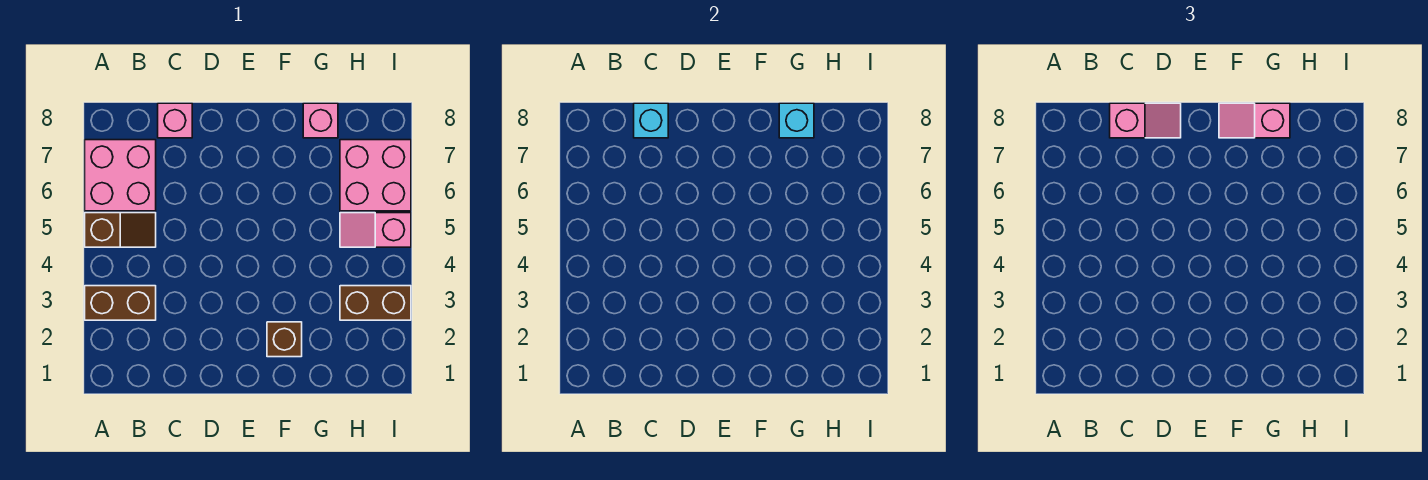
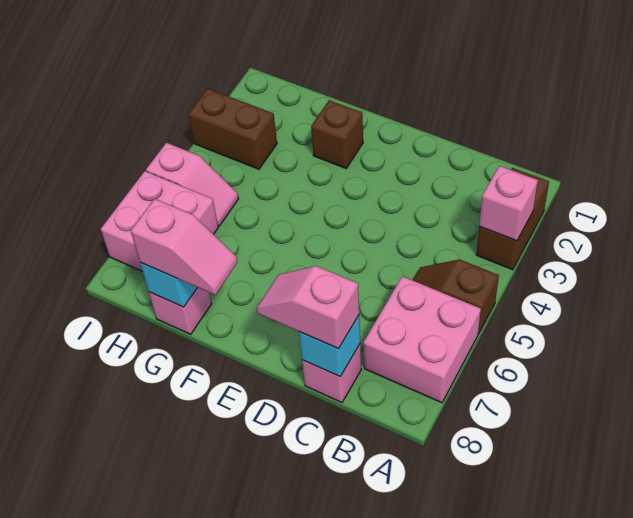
brown brick A3:B3 level 1 -> brown brick A2:A3 level 1
none -> pink brick A3 level 2

